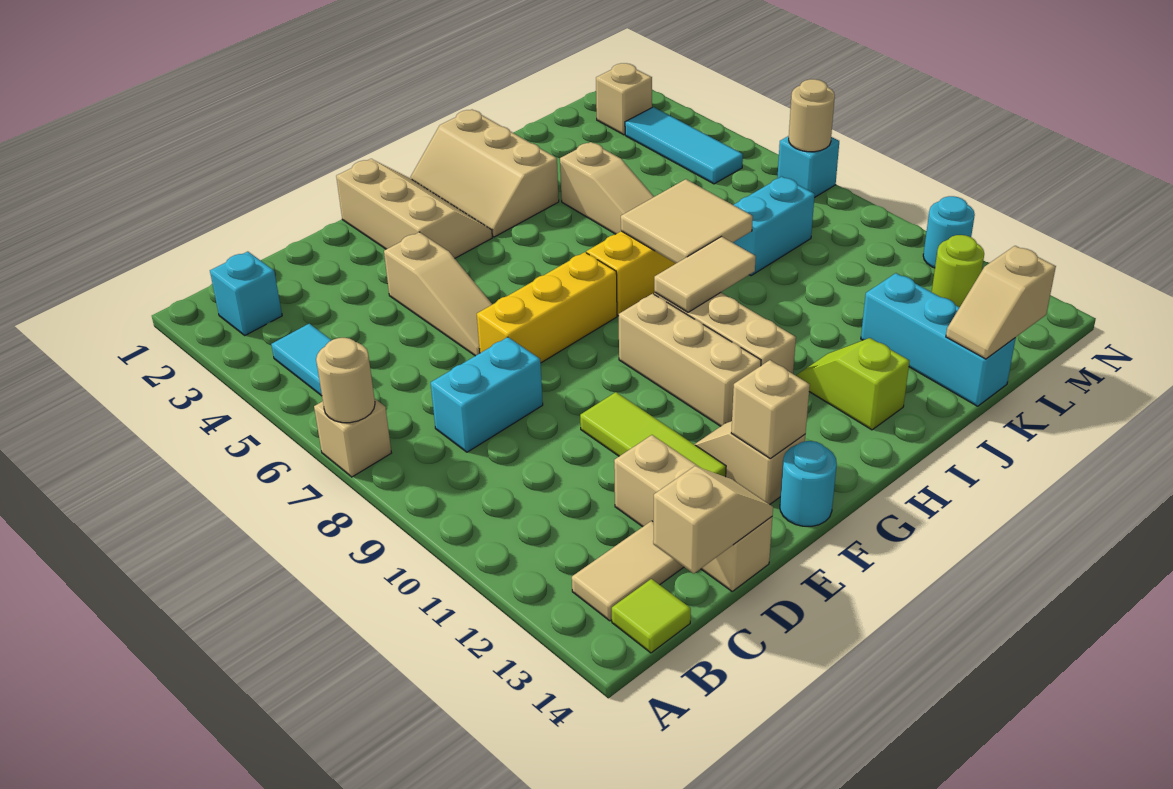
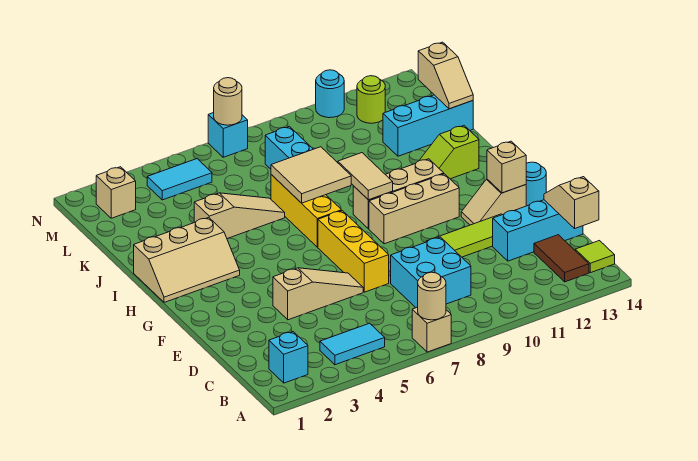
tan tile B13:C13 level 1 -> brown tile B13:C13 level 1
cyan brick C8:D8 level 1 -> cyan brick C8:D9 level 1
tan brick D12:D14 level 1 -> cyan brick D12:D14 level 1
tan slope F1:G3 level 1 top F -> none
cyan tile M3:M5 level 1 -> cyan tile M4:M5 level 1

